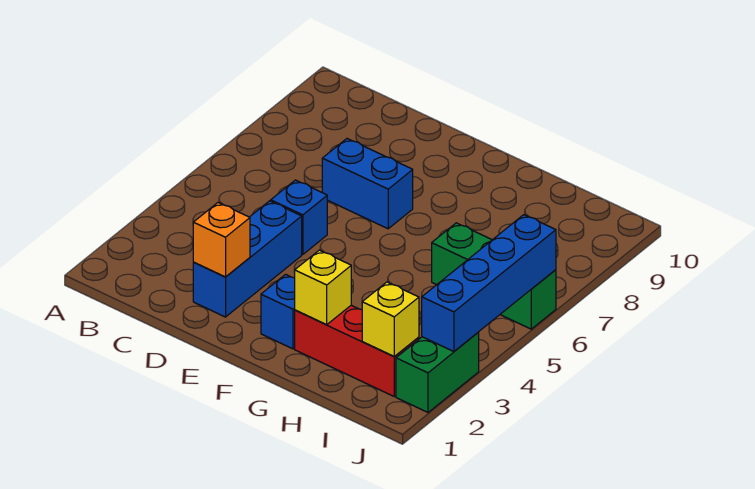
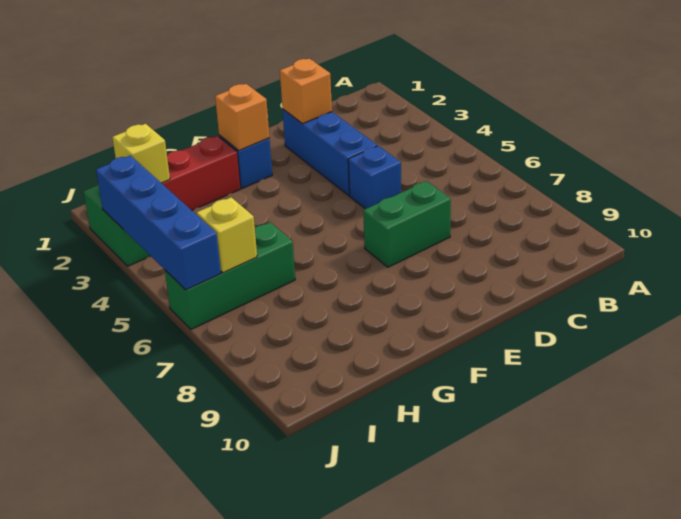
blue brick D7:E7 level 1 -> green brick D7:E7 level 1
none -> orange brick F2 level 2
yellow brick G2 level 2 -> yellow brick I6 level 2

